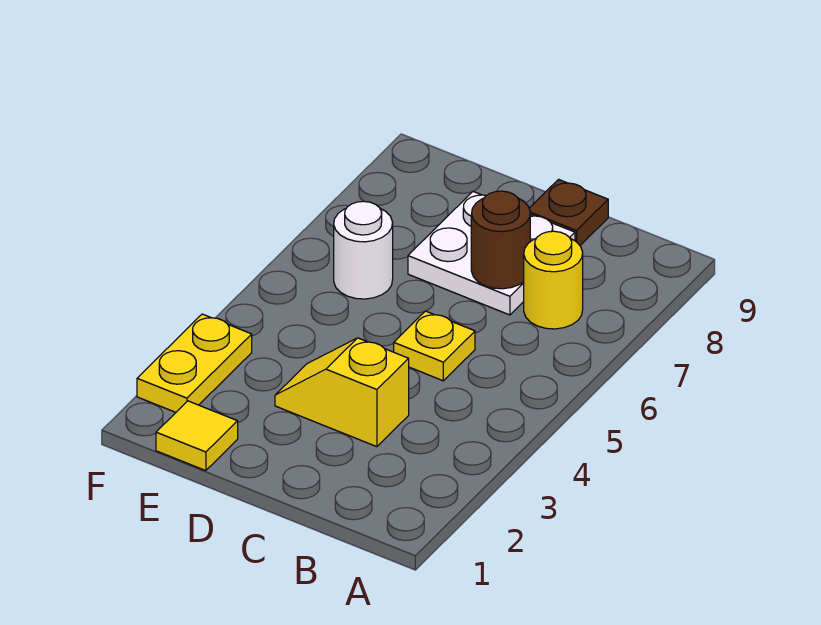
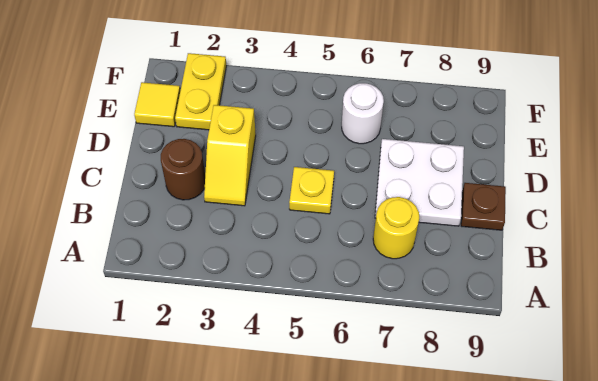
yellow slope C3:D3 level 1 top C -> yellow slope C3:D3 level 1 top D
brown round brick C7 level 2 -> brown round brick C2 level 1
yellow plate F2:F3 level 1 -> yellow plate E2:F2 level 1

